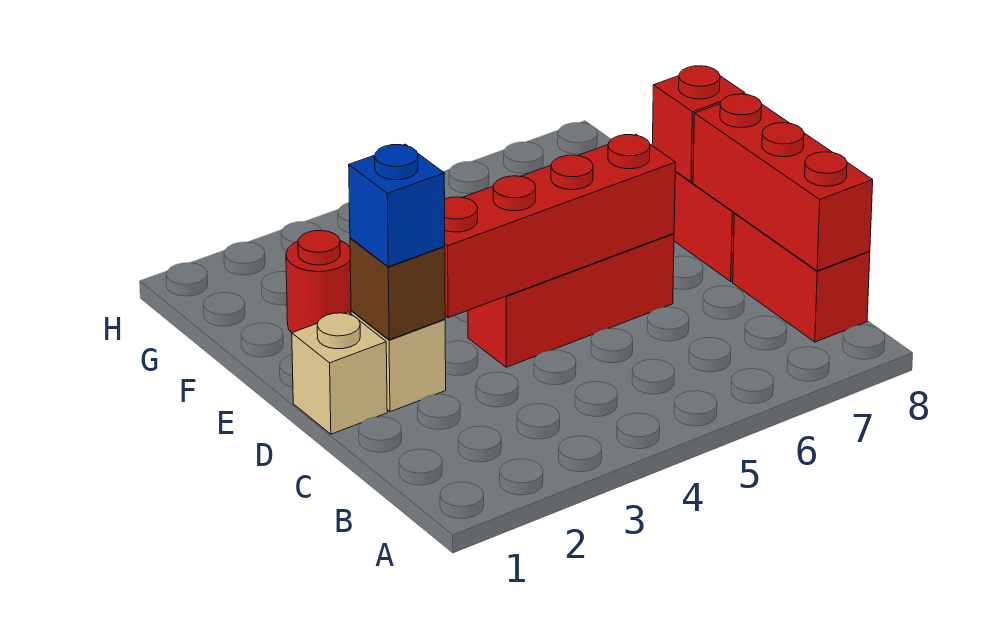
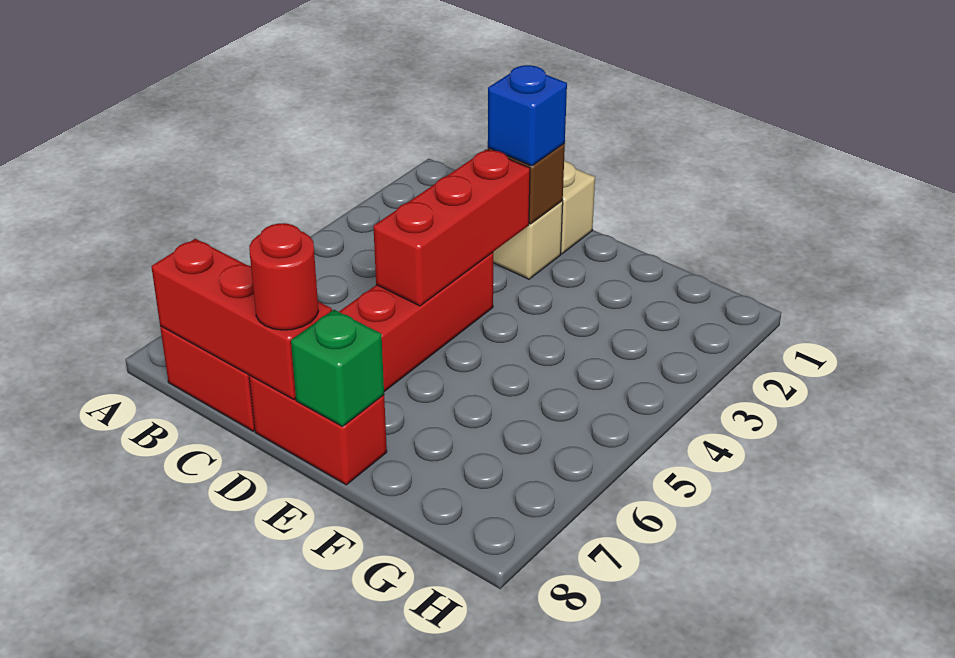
red brick D3:D6 level 2 -> red brick D3:D5 level 2
red brick E8 level 2 -> green brick E8 level 2
red round brick F2 level 1 -> red round brick D8 level 3

